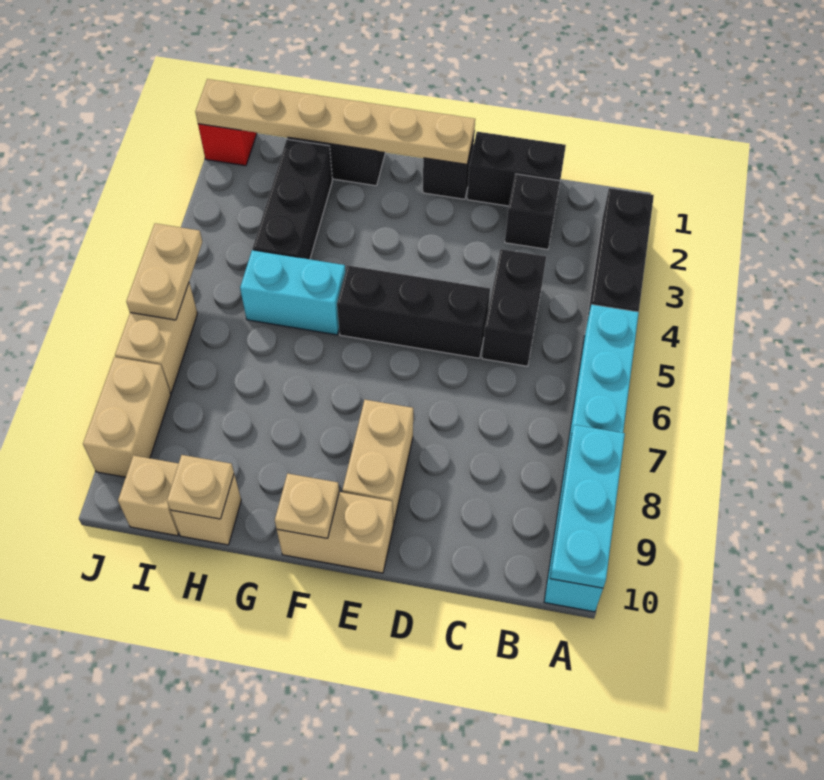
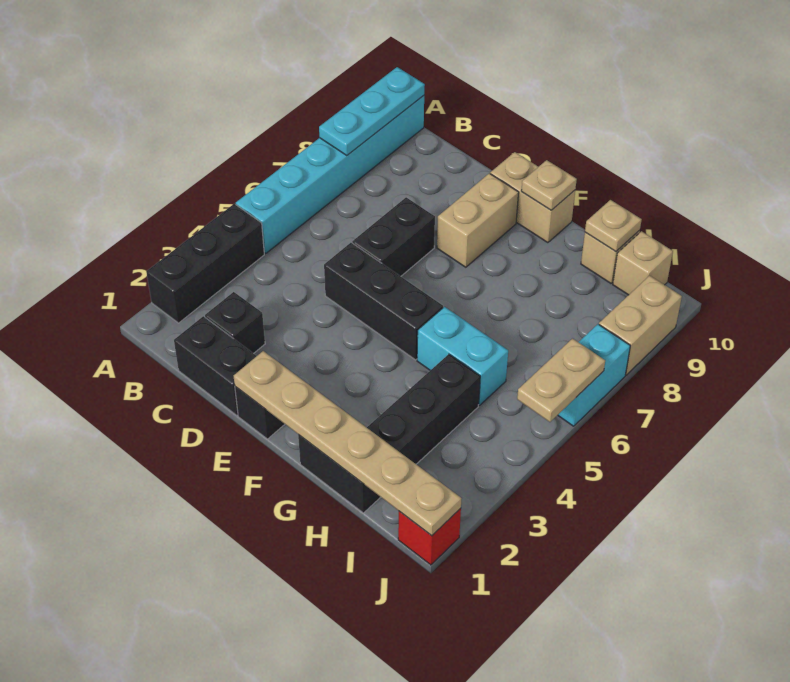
black brick C4:C5 level 1 -> black brick D6:D7 level 1
tan brick J6:J7 level 1 -> cyan brick J6:J7 level 1

